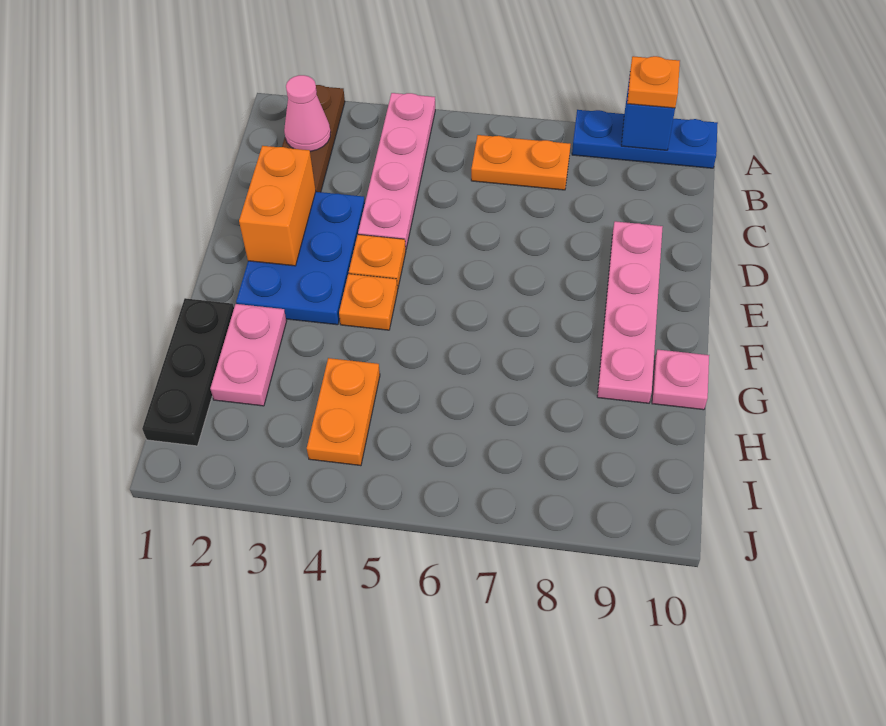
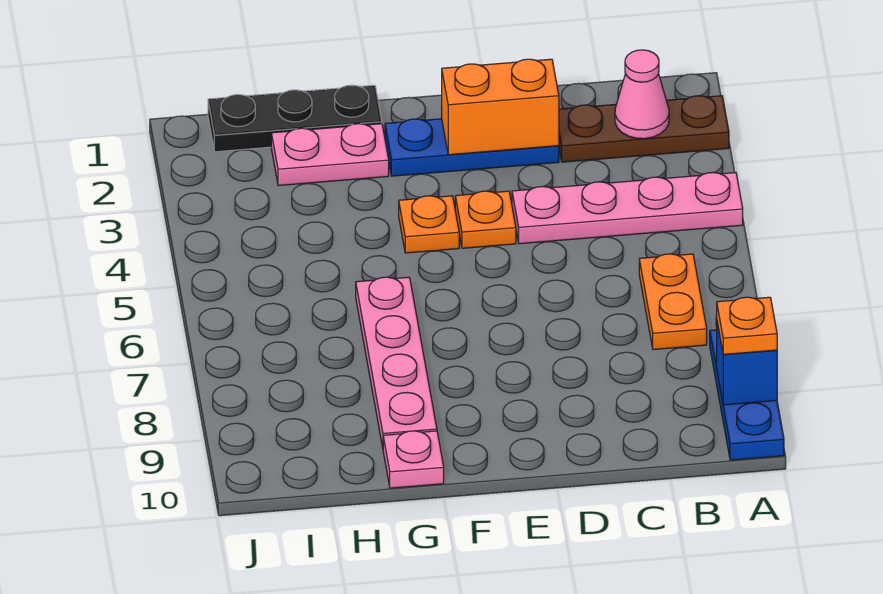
blue plate D2:F3 level 1 -> blue plate D2:F2 level 1
pink plate D9:G9 level 1 -> pink plate G6:G9 level 1
orange plate H4:I4 level 1 -> none

